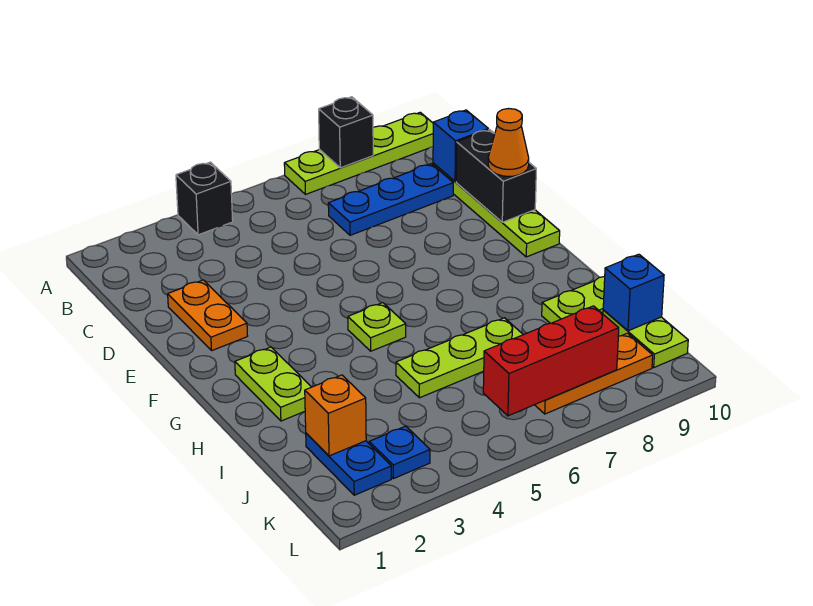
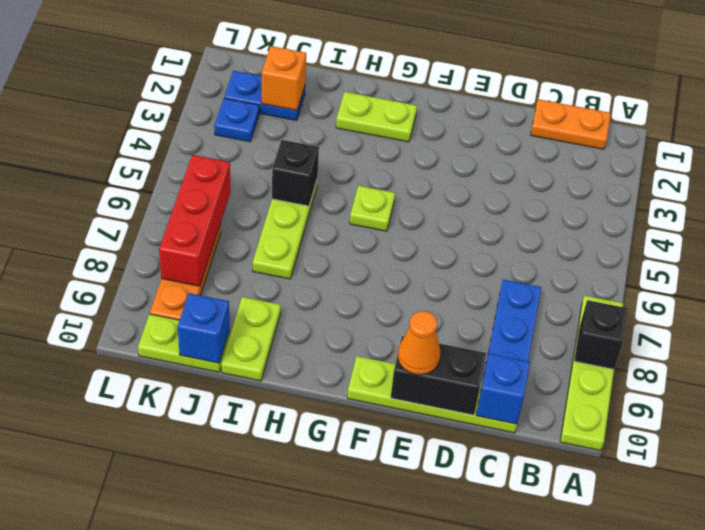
black brick A4 level 1 -> black brick I5 level 2
orange plate D2:E2 level 1 -> orange plate B1:C1 level 1

